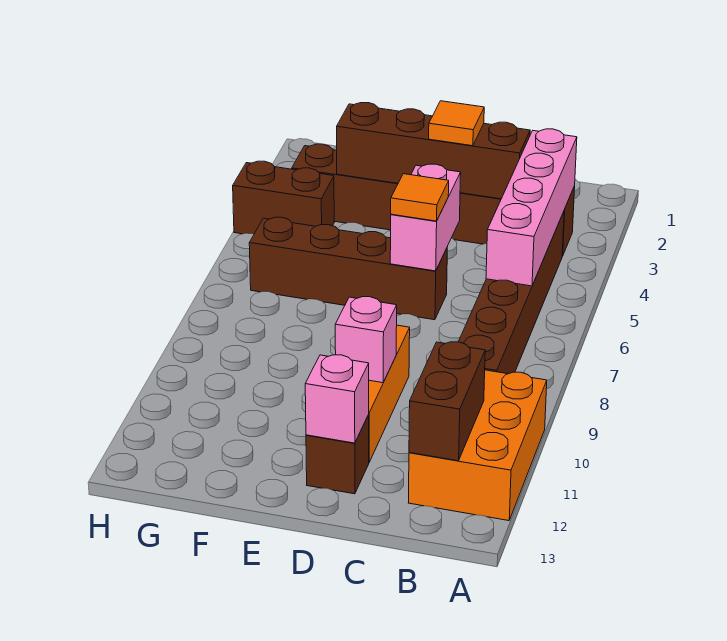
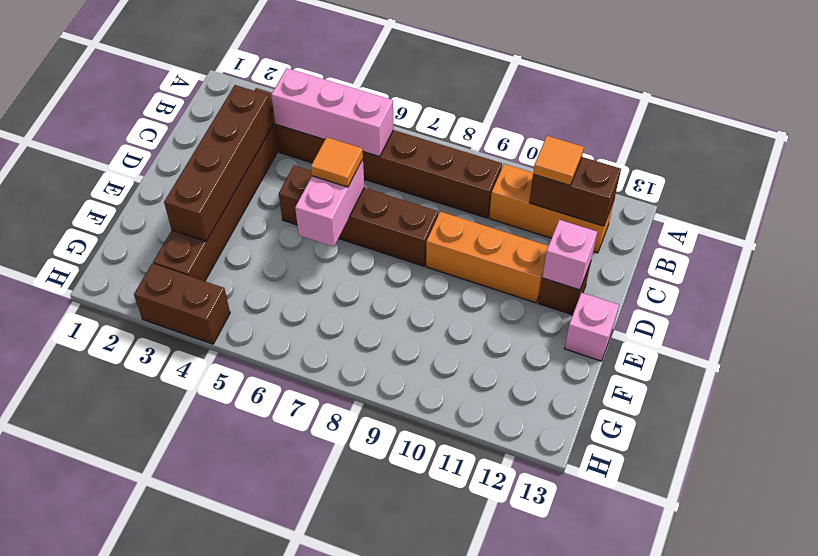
orange brick A10:B12 level 1 -> orange brick B10:B12 level 1
pink brick B3:B6 level 2 -> pink brick B4:B6 level 2
orange tile D3 level 3 -> orange tile B11 level 3
pink brick D5:D6 level 2 -> pink brick D6:E6 level 2
brown brick D6:G6 level 1 -> brown brick D5:D8 level 1
pink brick D10 level 2 -> pink brick E13 level 1
brown brick G4:H4 level 1 -> brown brick H3:H4 level 1

